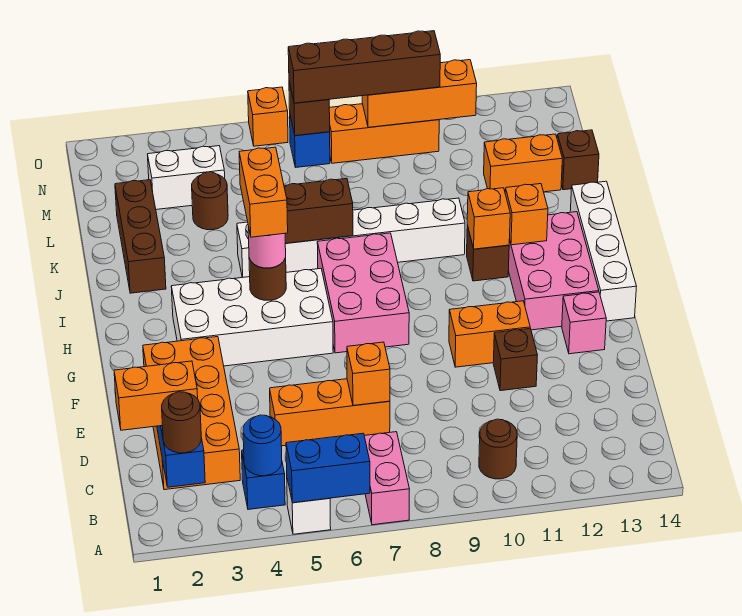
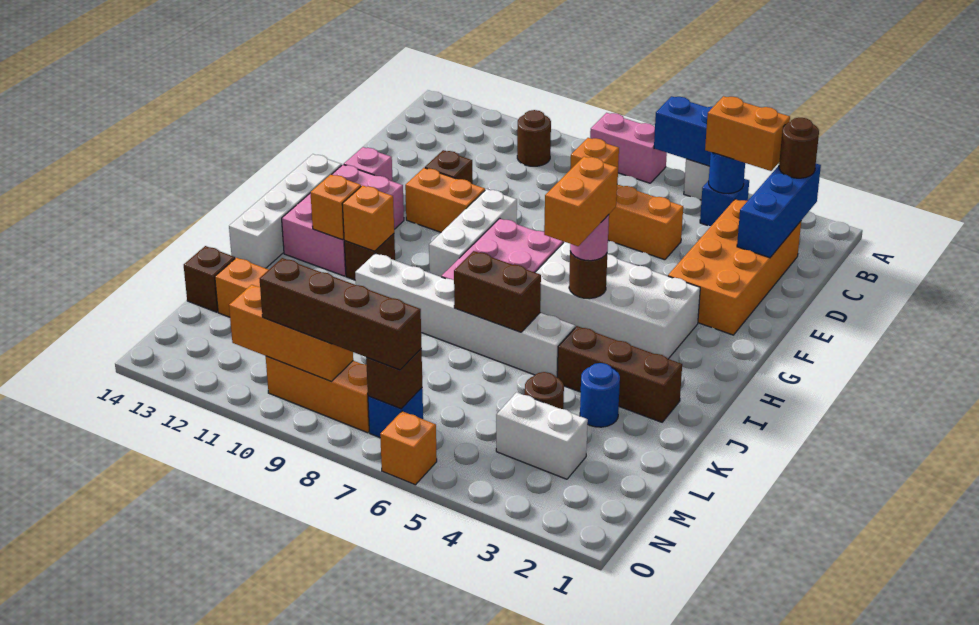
pink brick A7:B7 level 1 -> pink brick A7:A8 level 1
orange brick C1:C2 level 3 -> orange brick B3:B4 level 3
none -> white brick F9:H9 level 1
brown brick J2:L2 level 1 -> brown brick J2:J4 level 1
none -> blue round brick K3 level 1

